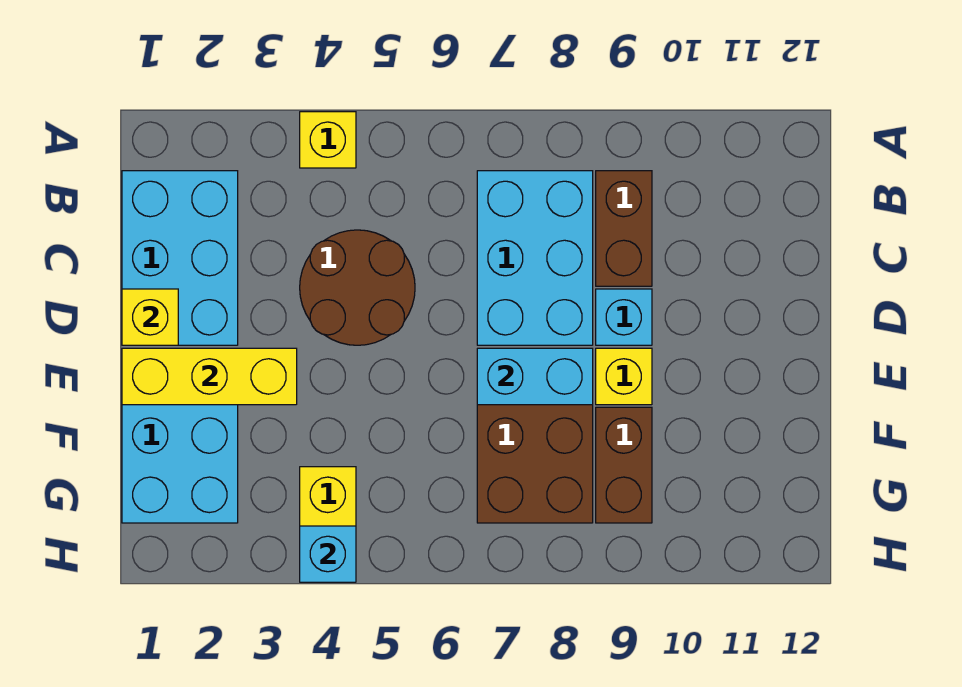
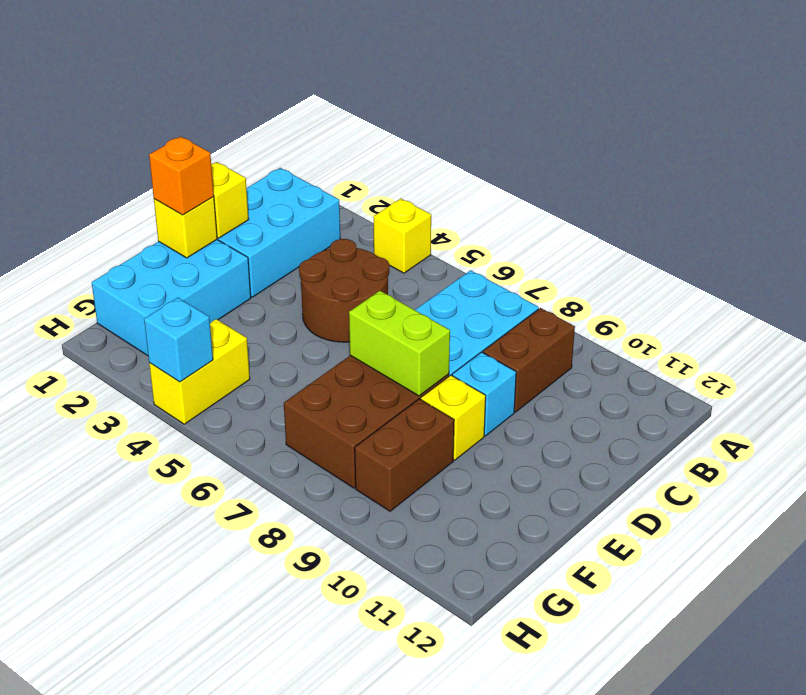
yellow brick E1:E3 level 2 -> yellow brick E1 level 2
none -> orange brick E1 level 3
cyan brick E7:E8 level 2 -> lime brick E7:E8 level 2

